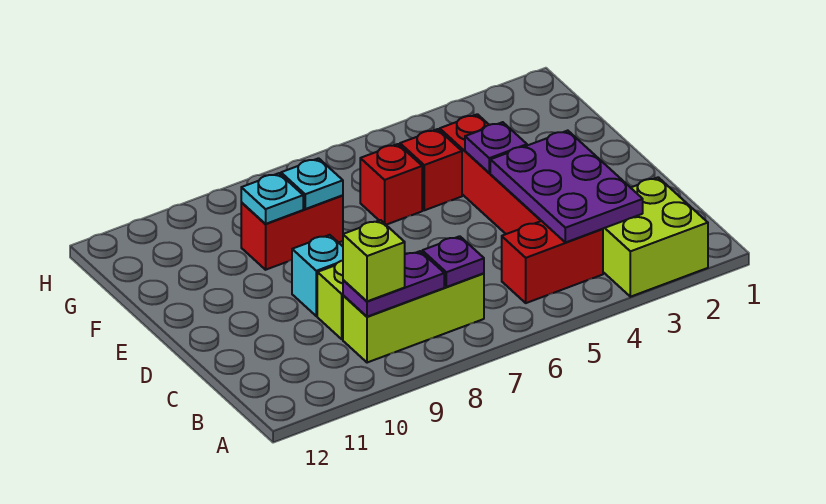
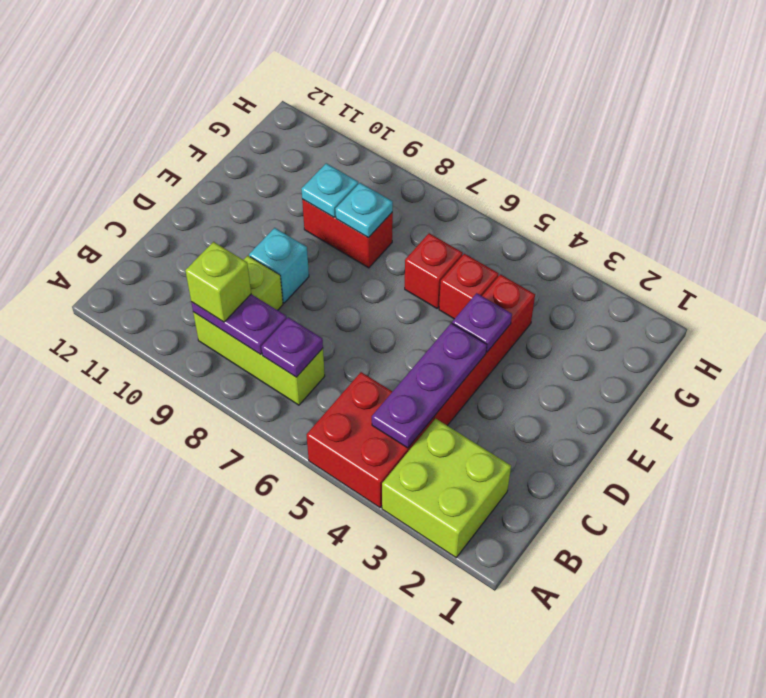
purple plate B3:D4 level 2 -> purple plate B4:D4 level 2
red brick B4:B5 level 1 -> red brick A4:B5 level 1

